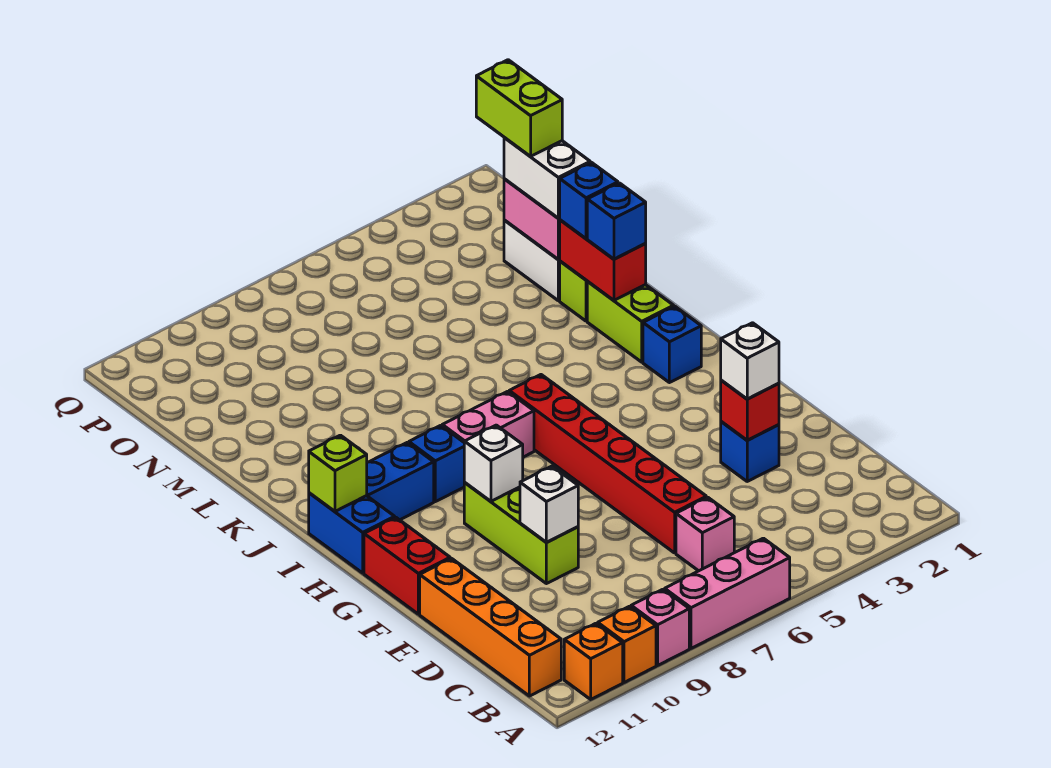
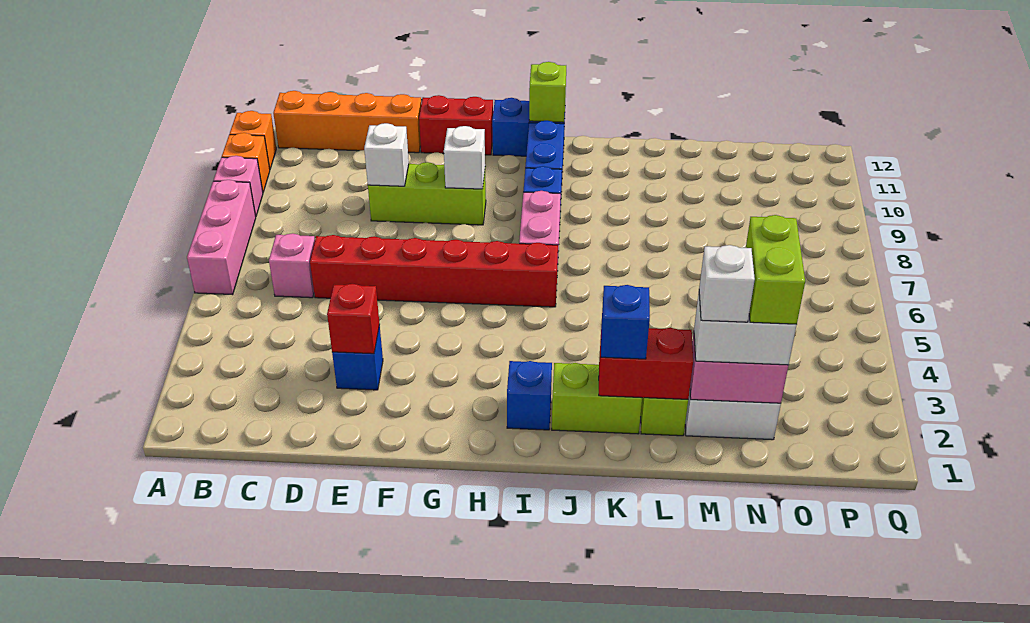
white brick E3 level 3 -> white brick M2 level 4
blue brick L2 level 3 -> none
lime brick N2:O2 level 4 -> lime brick N2:N3 level 4

